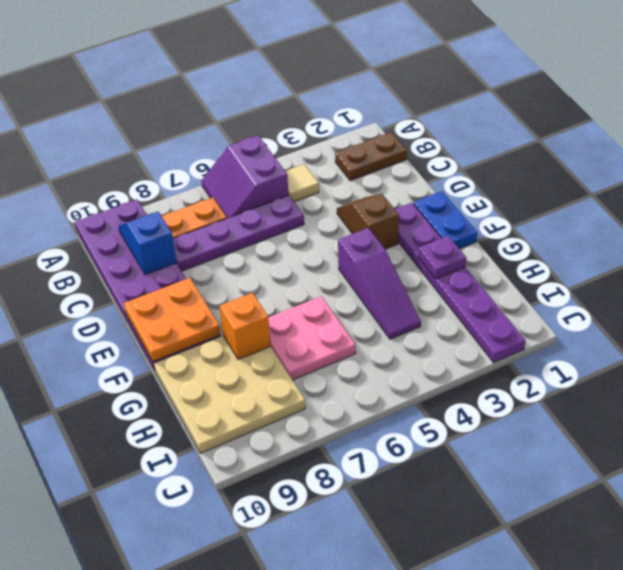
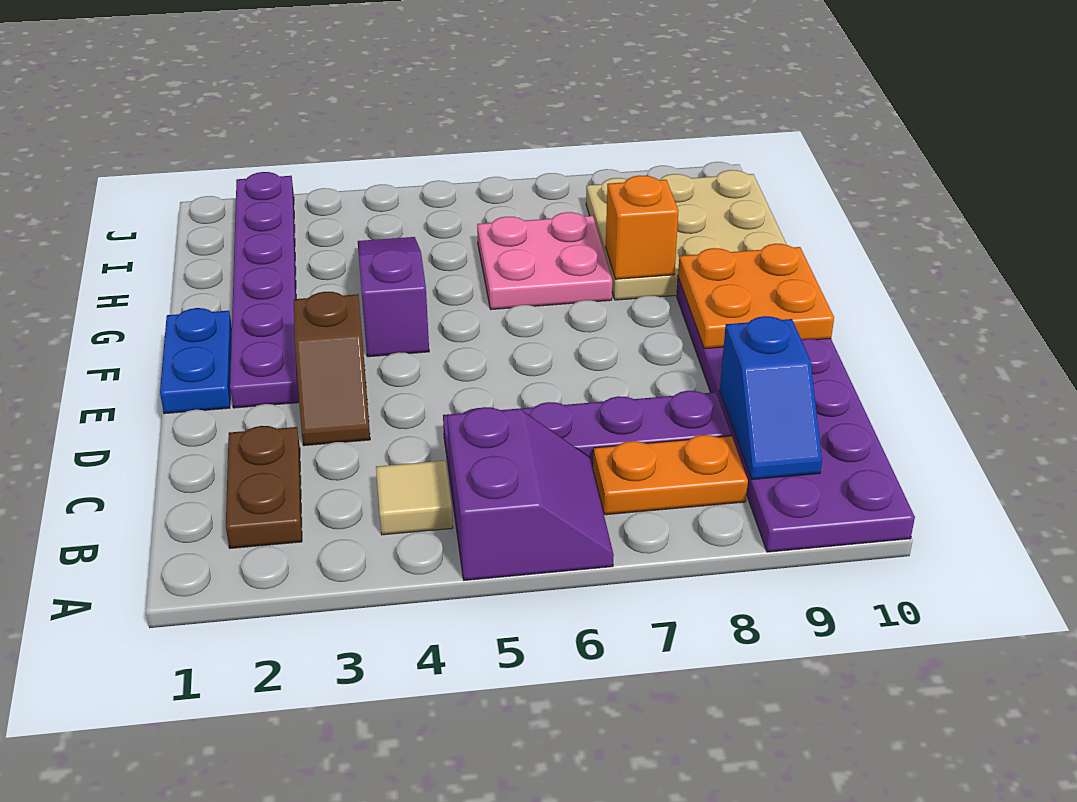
brown plate B1:B2 level 1 -> brown plate B2:C2 level 1
purple plate G2 level 2 -> none

